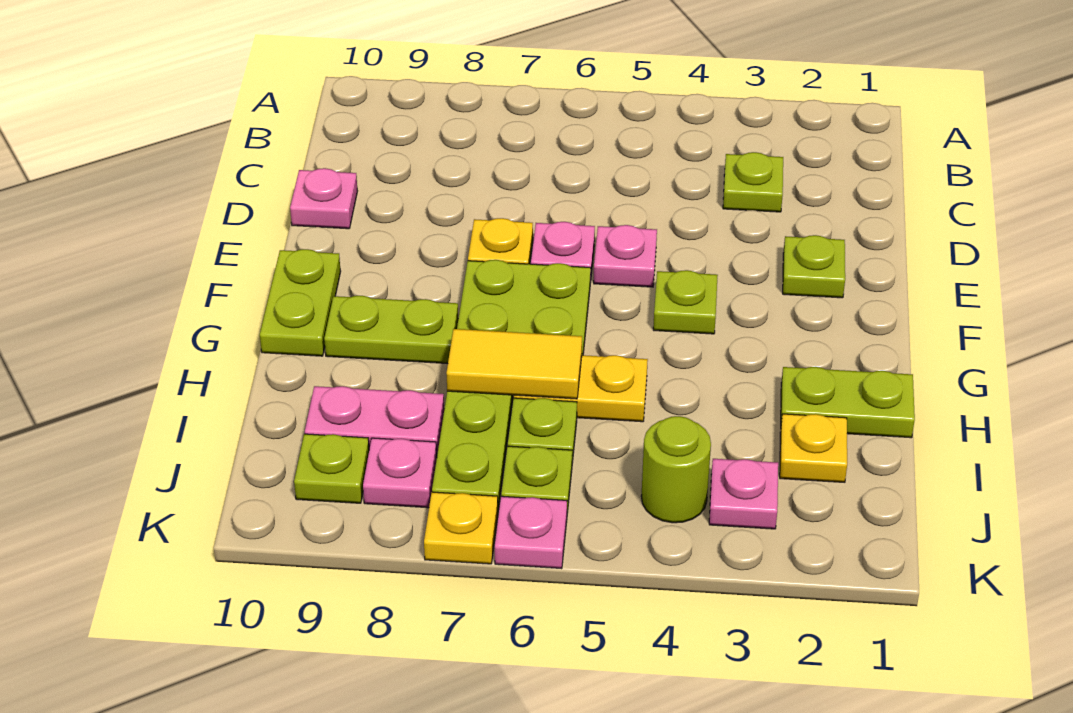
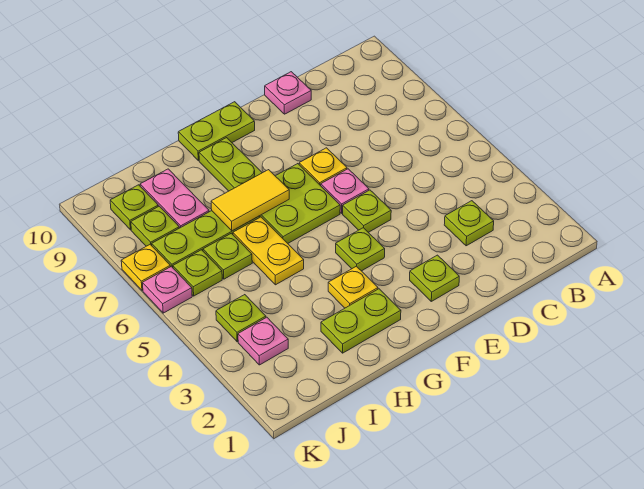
pink plate E5 level 1 -> lime plate E5 level 1
lime plate H1:H2 level 1 -> lime plate G2:H2 level 1
yellow tile H6:H7 level 2 -> yellow tile G7:H7 level 2
yellow plate I2 level 1 -> yellow plate G3 level 1
lime round brick J4 level 1 -> lime plate J4 level 1
pink plate J8 level 1 -> lime plate J8 level 1

